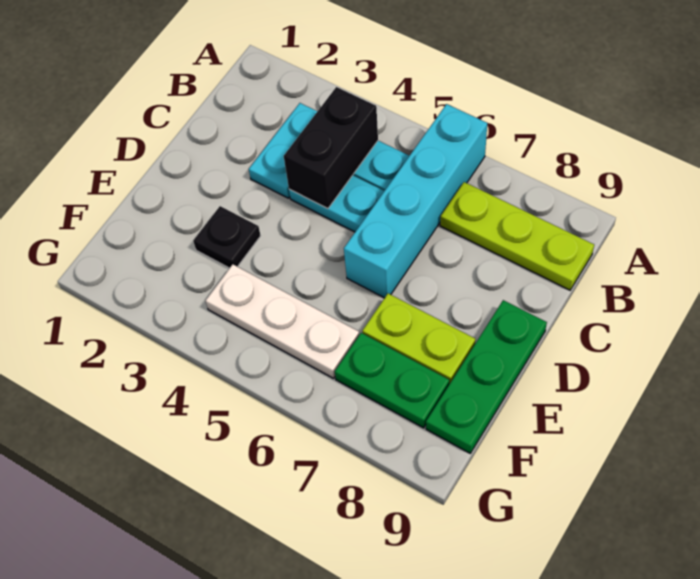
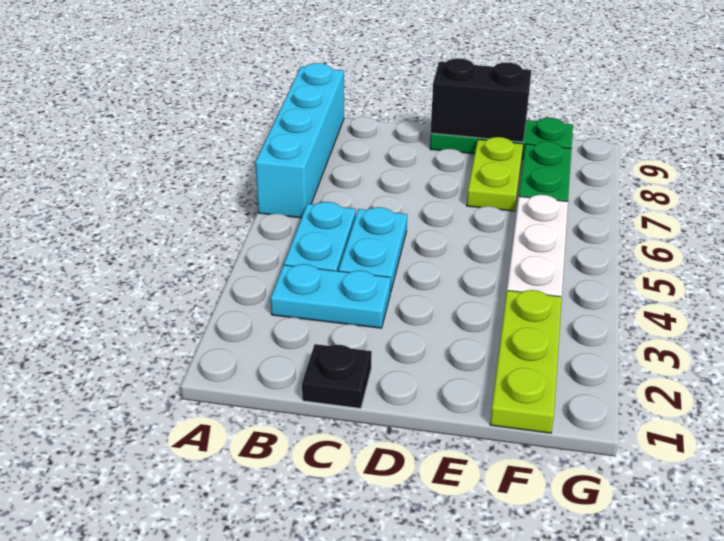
cyan brick A6:D6 level 1 -> cyan brick A6:A9 level 1
black brick B4:C4 level 2 -> black brick D9:E9 level 2
lime plate B7:B9 level 1 -> lime plate F1:F3 level 1
black plate E3 level 1 -> black plate C1 level 1

